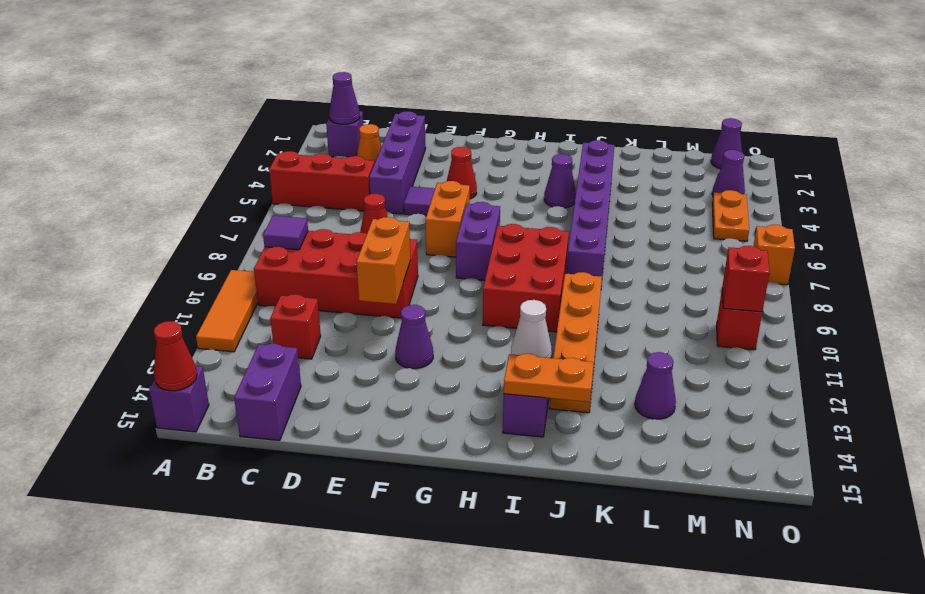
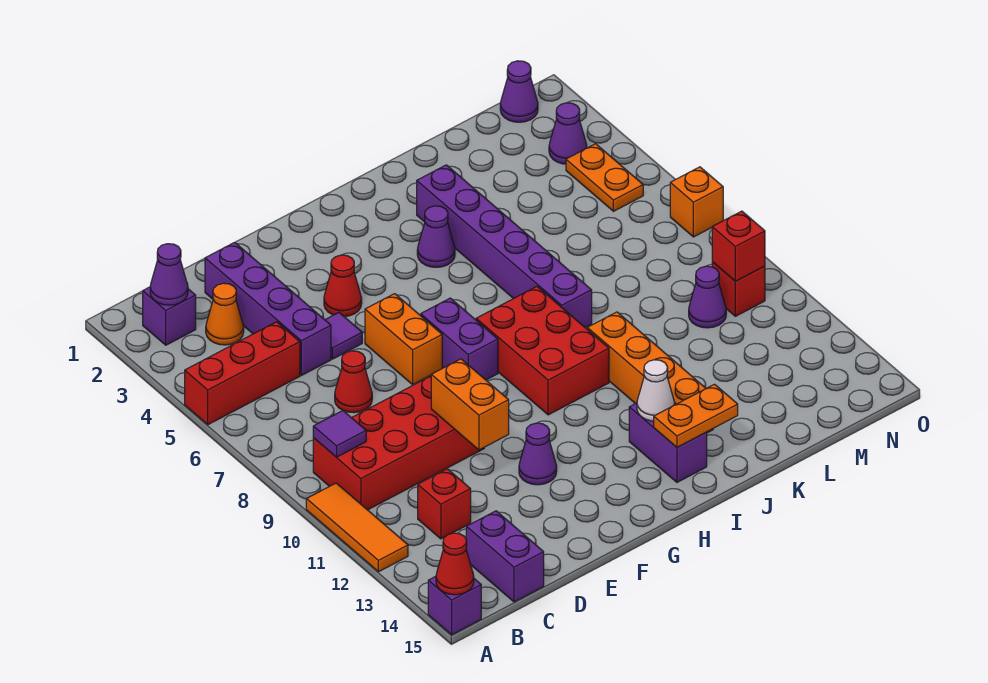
purple cone L13 level 1 -> purple cone M10 level 1

